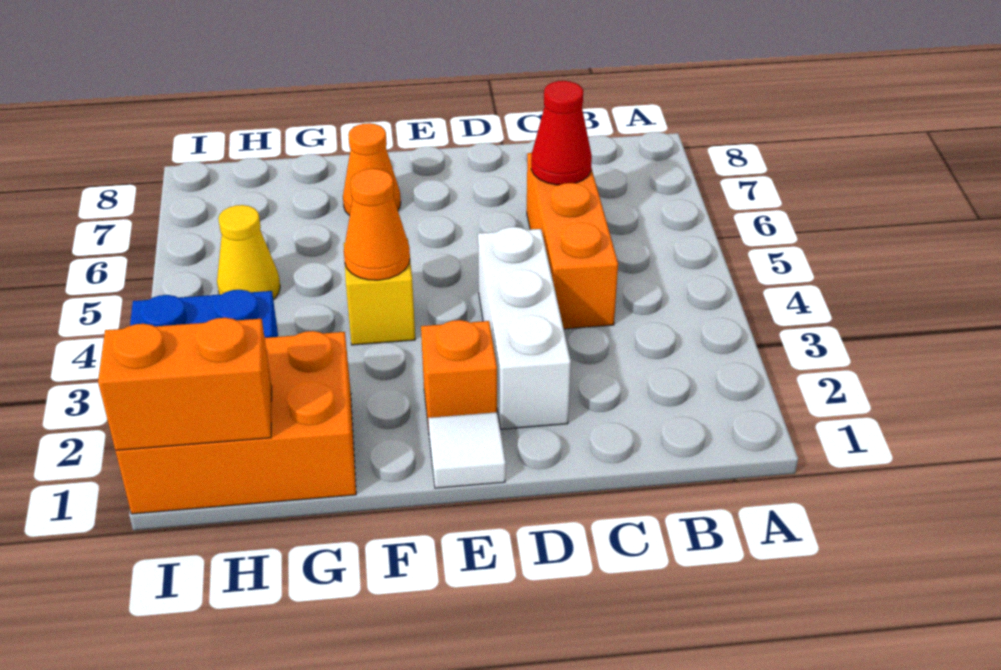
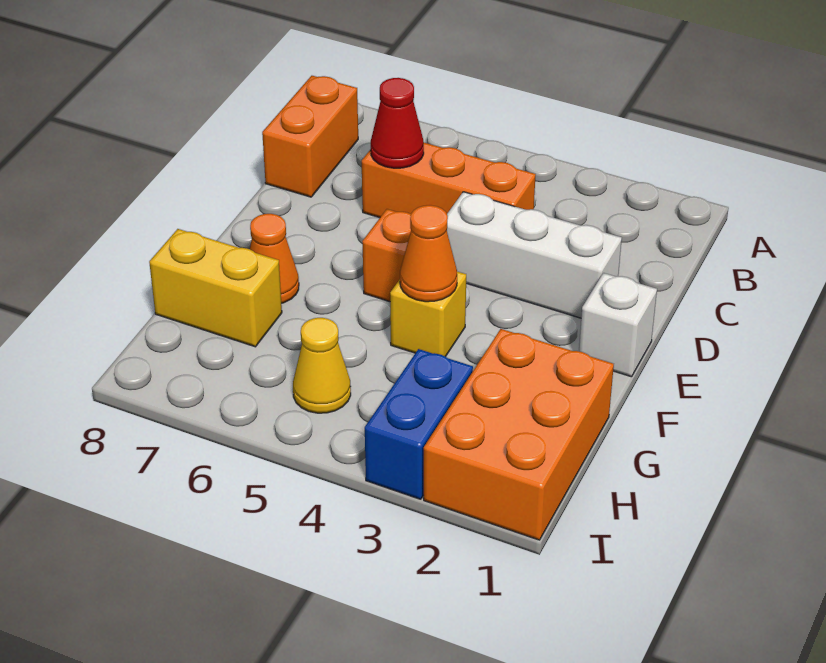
white tile E1 level 1 -> white brick E1 level 1
orange brick E2 level 1 -> orange brick E5 level 1
none -> yellow brick G7:G8 level 1
orange brick H1:I1 level 2 -> orange brick B8:C8 level 1

